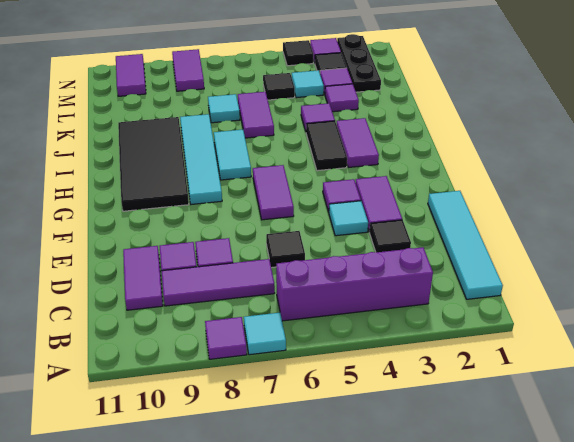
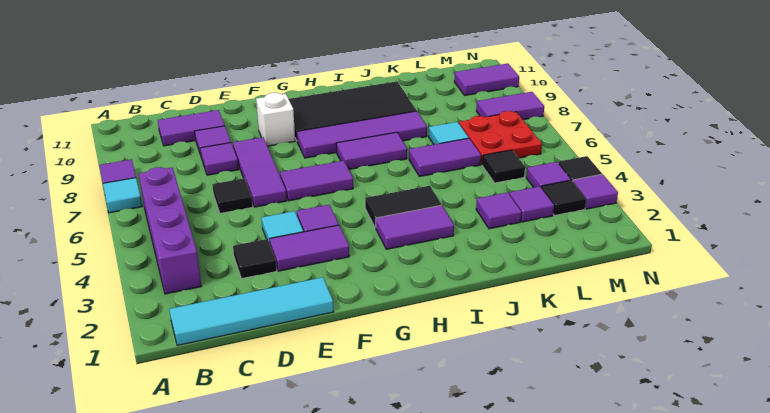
purple tile C7:C9 level 1 -> purple tile E6:E8 level 1
none -> white brick F9 level 1
cyan tile G8:J8 level 1 -> purple tile G8:J8 level 1
cyan tile H7:I7 level 1 -> purple tile H7:I7 level 1
purple tile J4 level 1 -> purple tile M4 level 1
black plate L2:N2 level 1 -> none
cyan tile L4 level 1 -> none
none -> red plate L6:M7 level 1

